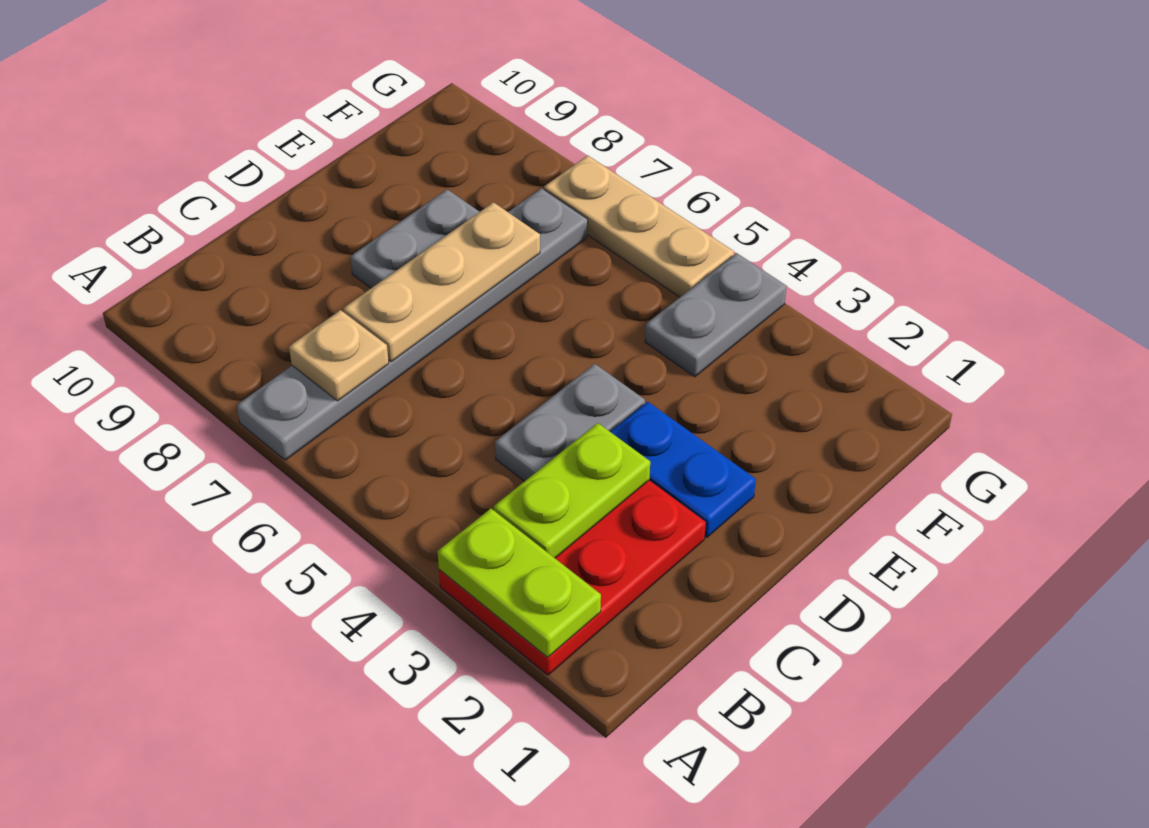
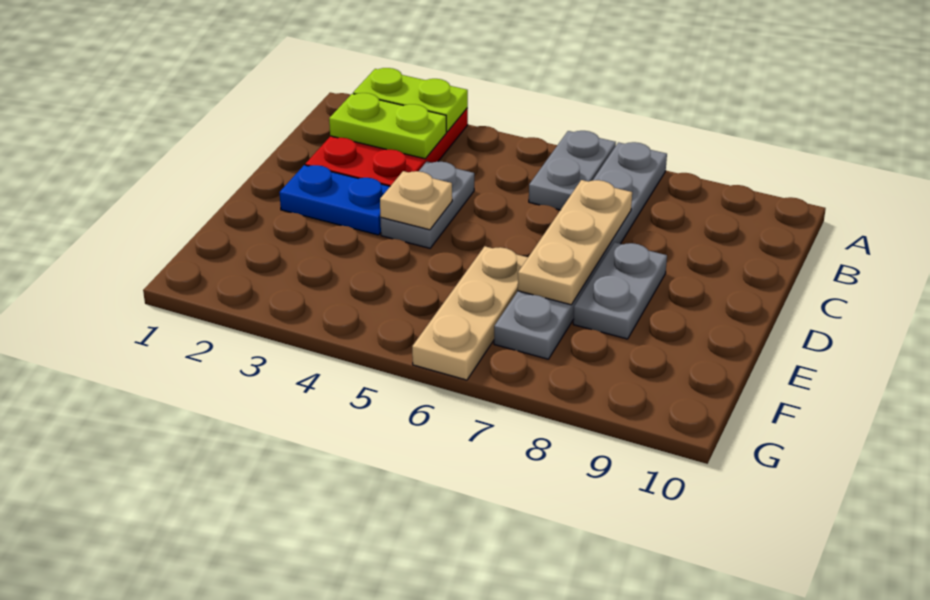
lime plate B3:C3 level 2 -> lime plate B2:B3 level 2
tan plate B7 level 2 -> tan plate D4 level 2
grey plate F4:G4 level 1 -> grey plate A6:B6 level 1
tan plate G5:G7 level 1 -> tan plate E6:G6 level 1

